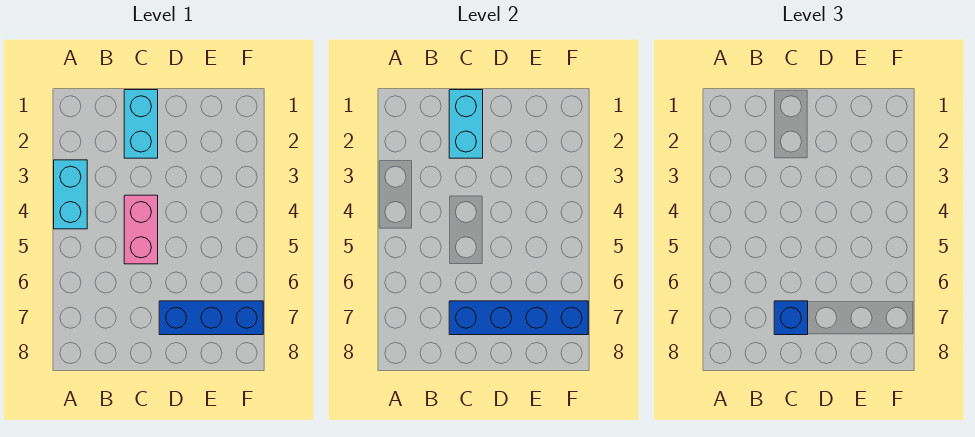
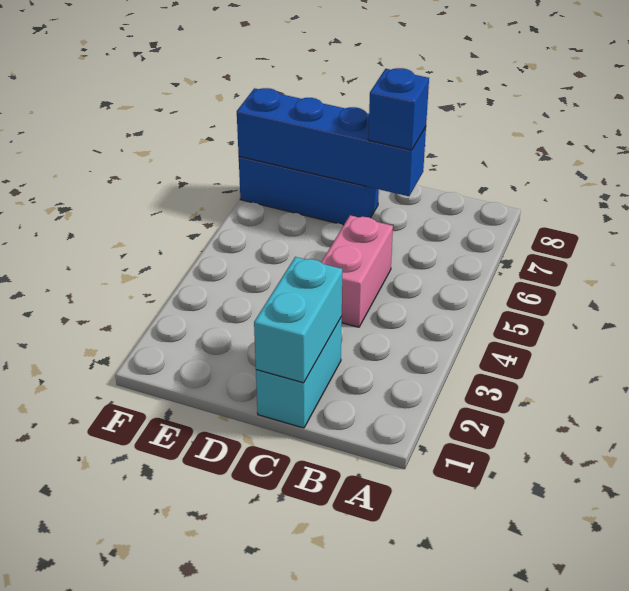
cyan brick A3:A4 level 1 -> none

